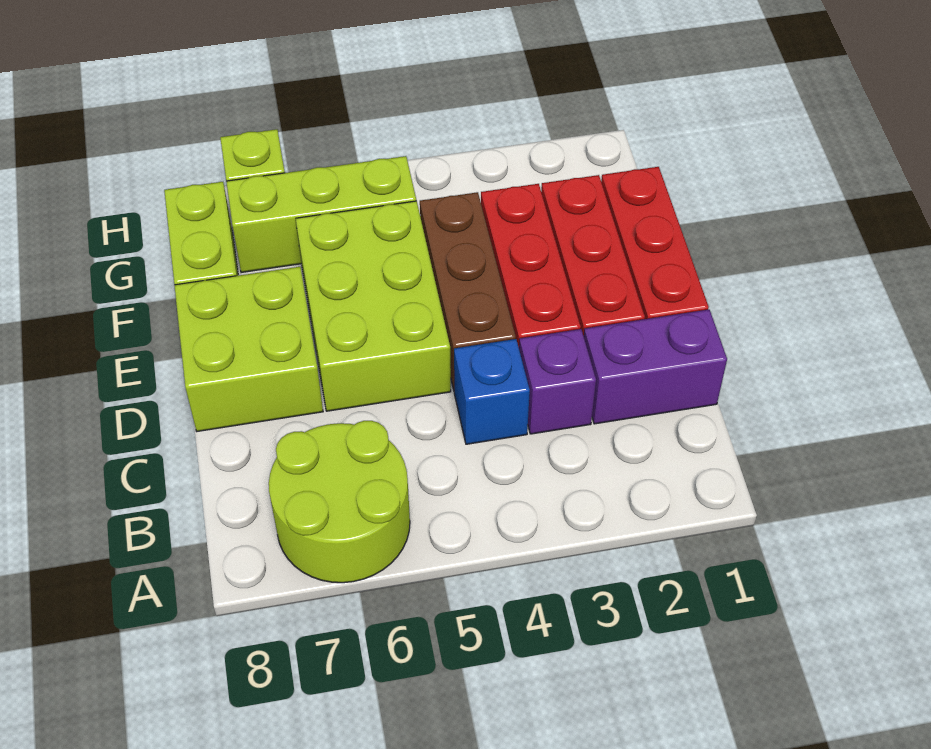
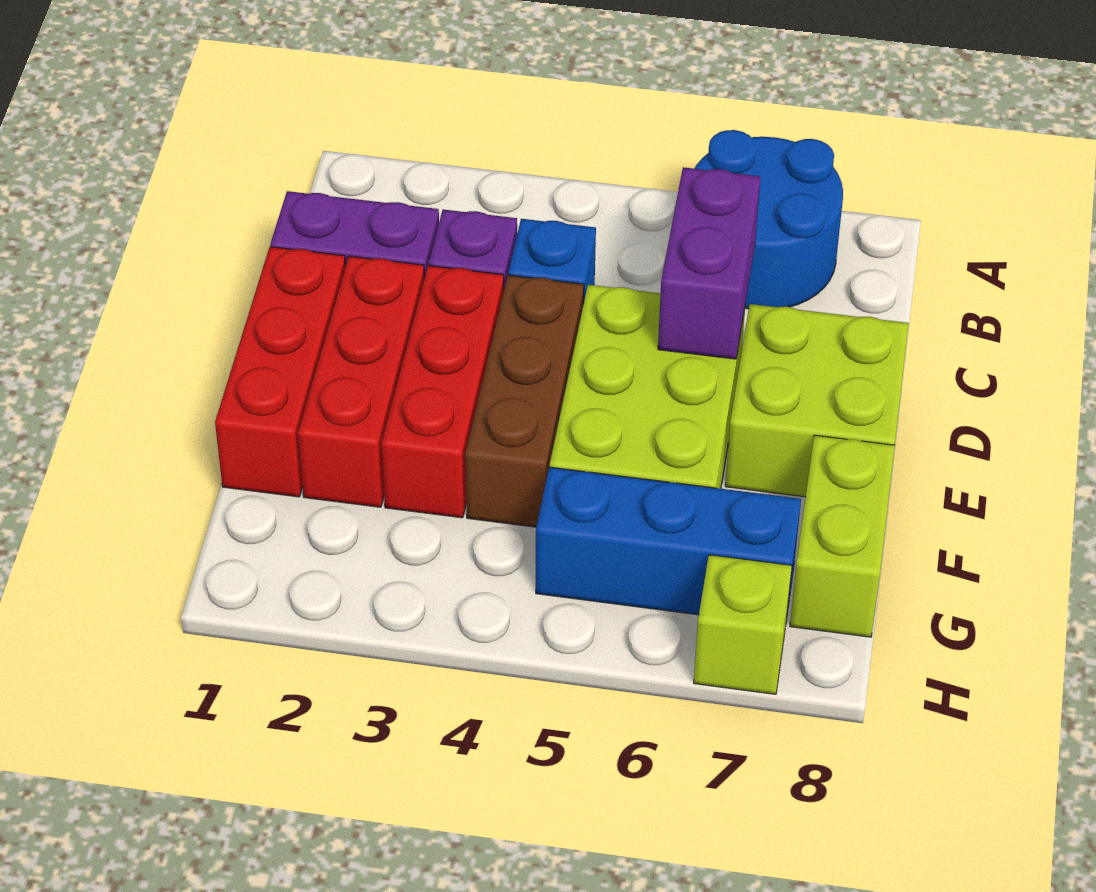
lime round brick A6:B7 level 1 -> blue round brick A6:B7 level 1
none -> purple brick C6:D6 level 2
lime brick G5:G7 level 1 -> blue brick G5:G7 level 1

